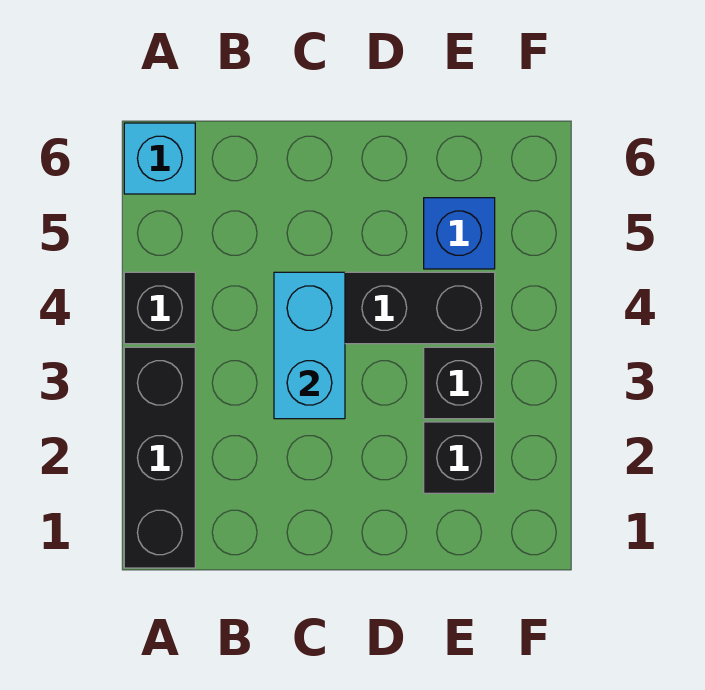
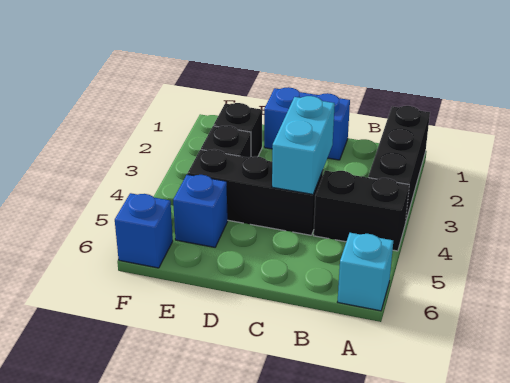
black brick A4 level 1 -> black brick A4:B4 level 1
none -> blue brick C1:D1 level 1
none -> blue brick F6 level 1

